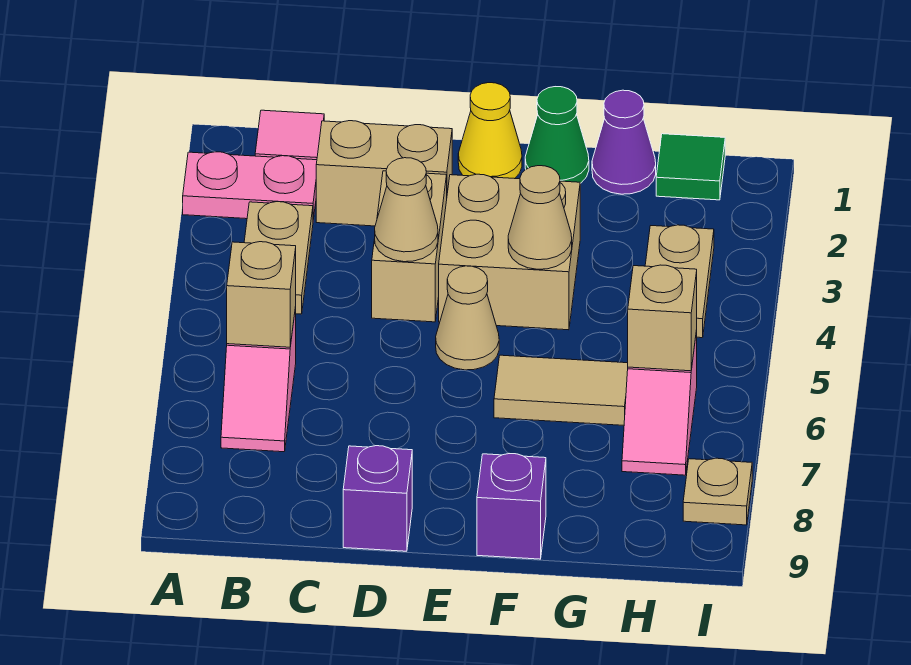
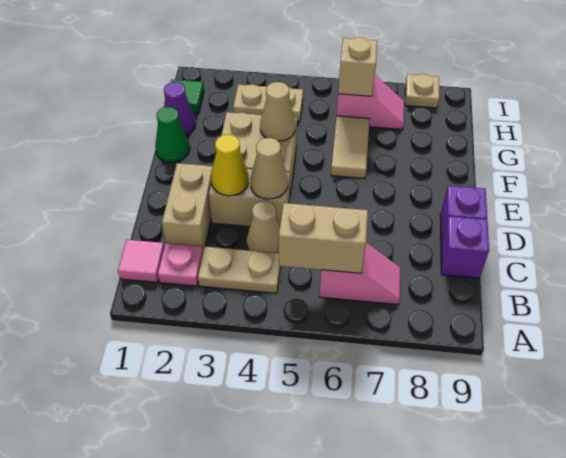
pink plate A2:B2 level 1 -> pink plate B2 level 1
tan brick B6 level 2 -> tan brick B5:B6 level 2
yellow cone E1 level 1 -> yellow cone D3 level 2
tan cone E5 level 1 -> tan cone C4 level 1
purple brick F9 level 1 -> purple brick C9 level 1

